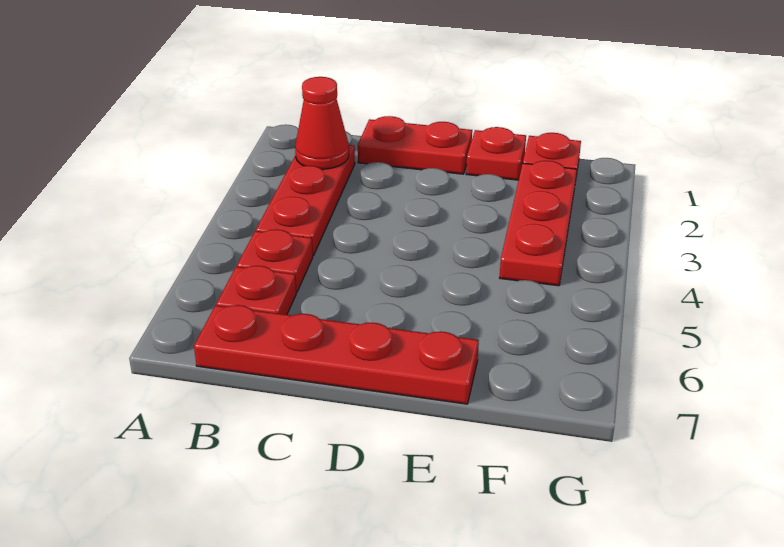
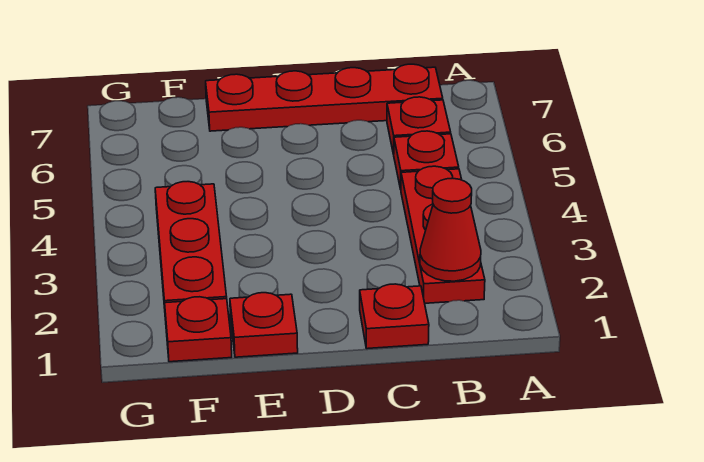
red plate C1:D1 level 1 -> red plate C1 level 1

